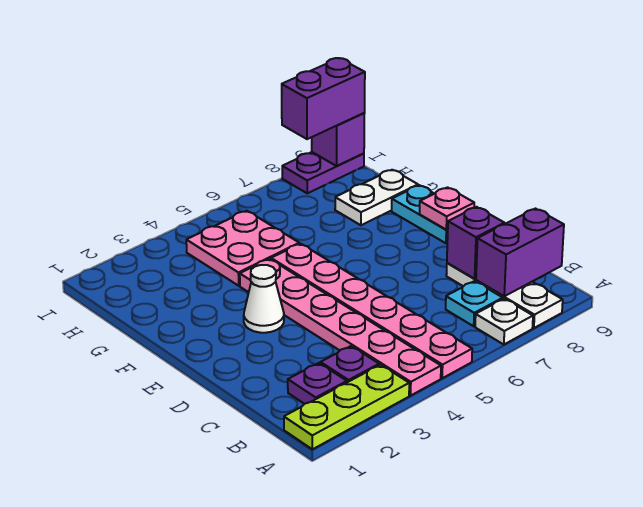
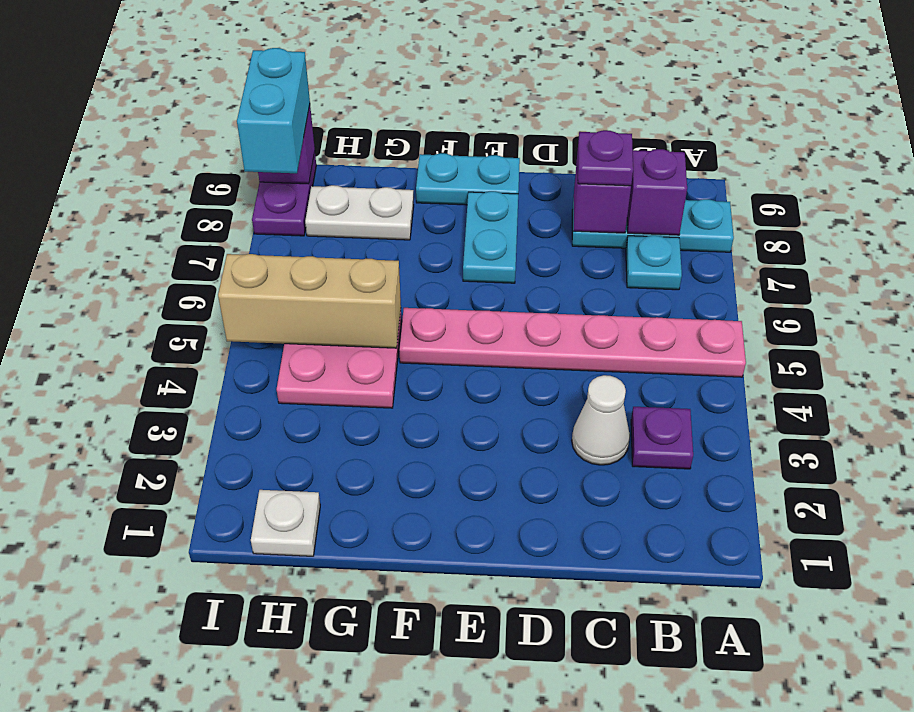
lime plate A1:A3 level 1 -> none
pink plate A4:F4 level 1 -> none
white plate A7 level 1 -> white plate H1 level 1
white plate A8:C8 level 1 -> cyan plate A8:C8 level 1
purple plate B2 level 1 -> purple plate C8 level 3
purple brick B8:B9 level 2 -> purple brick B8 level 2
white cone E3 level 1 -> white cone C3 level 1
none -> cyan plate E7:E8 level 1
pink plate E9 level 2 -> none
none -> tan brick G5:I5 level 2
white plate G8:G9 level 1 -> white plate G8:H8 level 1
purple brick I8:I9 level 3 -> cyan brick I8:I9 level 3

